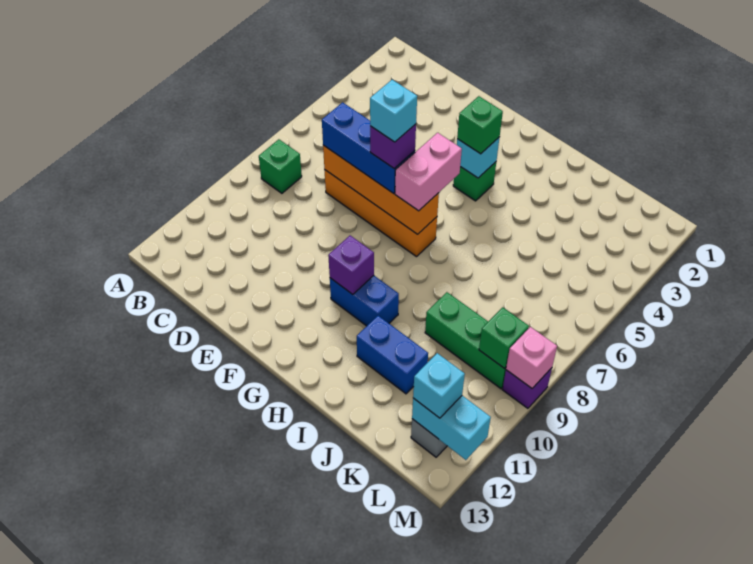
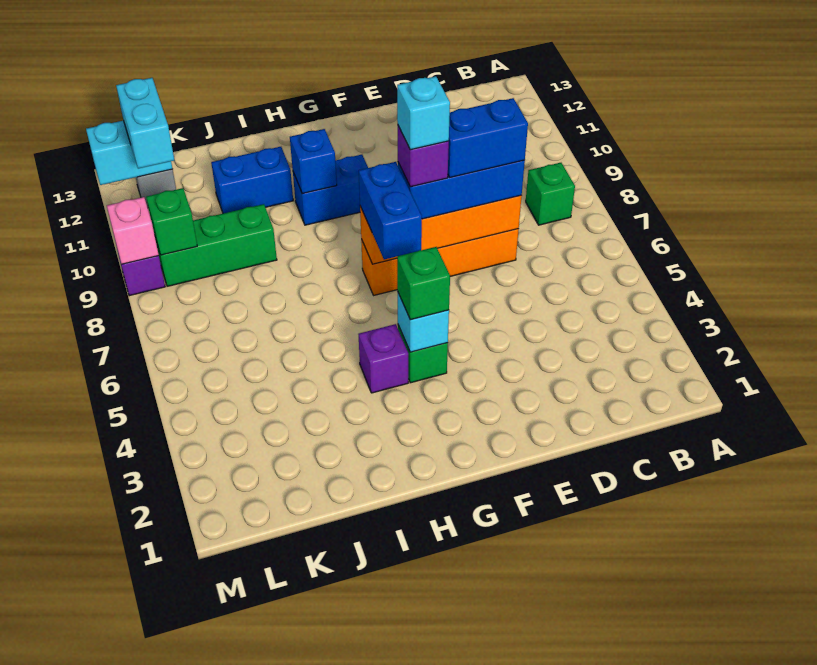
none -> blue brick D7:E7 level 4
pink brick G6:G7 level 3 -> blue brick G6:G7 level 3
purple brick G10 level 2 -> purple brick H4 level 1
none -> blue brick H10 level 2
cyan brick L12 level 3 -> cyan brick L11:L12 level 3

